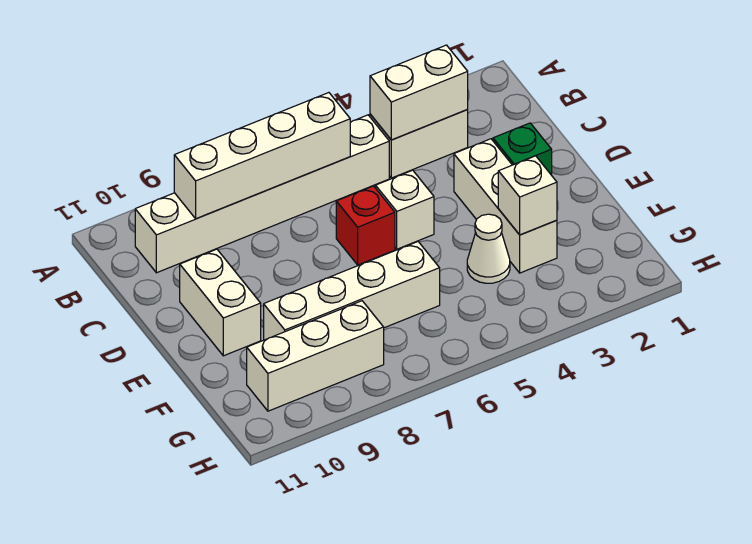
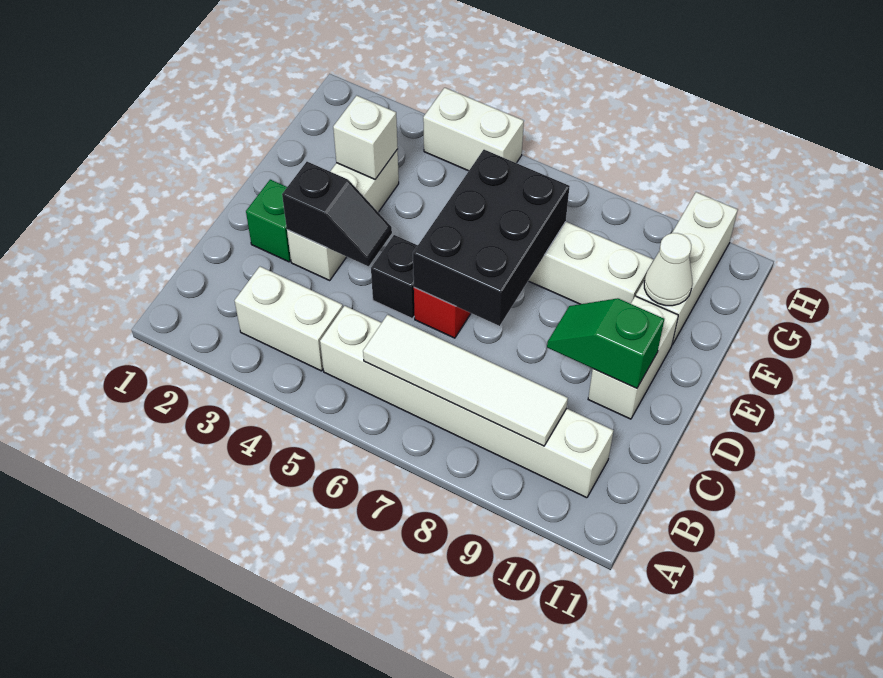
white brick B3:B4 level 2 -> white brick H4:H5 level 1
white brick B6:B9 level 2 -> white tile B6:B9 level 2
none -> black slope D3:D4 level 2 top 3
white brick D5 level 1 -> black brick D5 level 1
none -> black brick D6:F7 level 2
none -> green slope D9:D10 level 2 top 10
white cone F4 level 1 -> white cone F10 level 2
white brick G8:G10 level 1 -> white brick F10:H10 level 1

